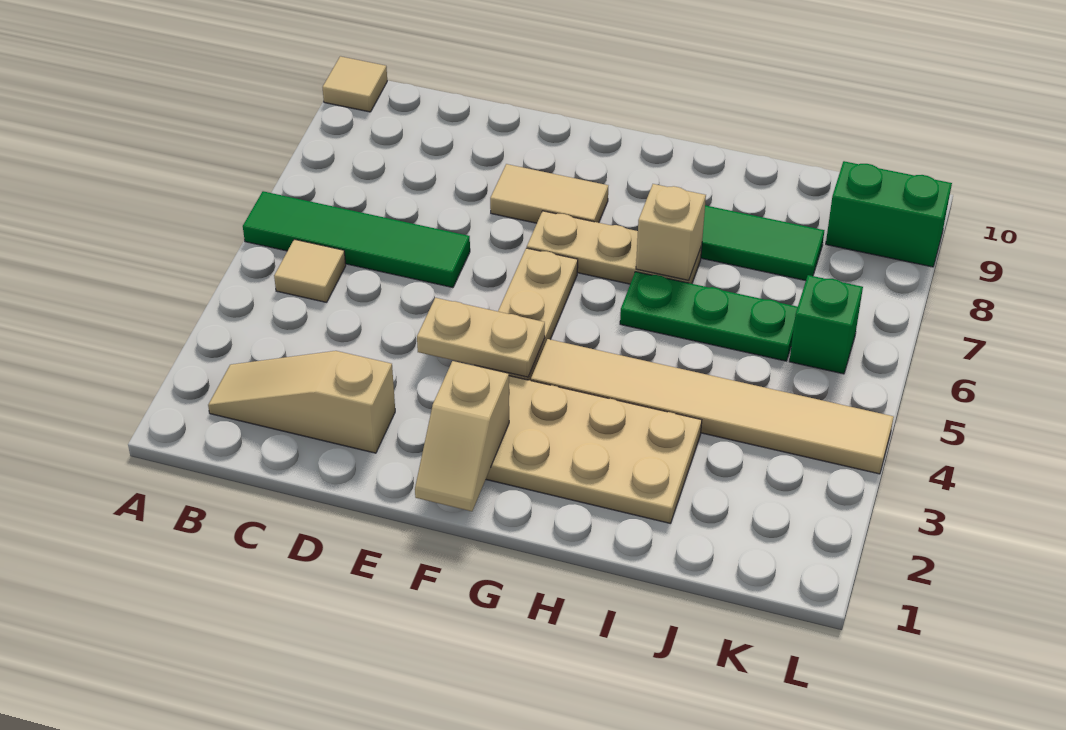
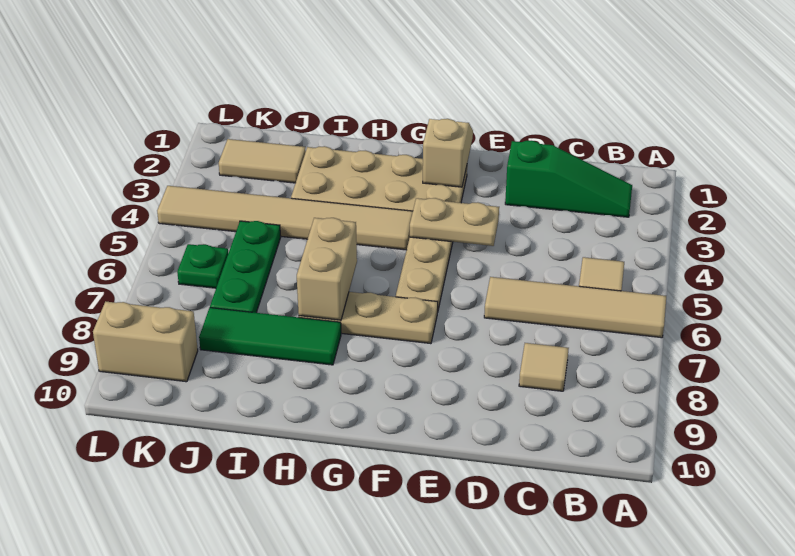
green tile A6:D6 level 1 -> tan tile A6:D6 level 1
tan tile A10 level 1 -> tan tile C8 level 1
tan slope B2:D2 level 1 top D -> green slope B2:D2 level 1 top D
tan tile E8:F8 level 1 -> tan tile J2:K2 level 1
green plate H6:J6 level 1 -> green plate J5:J7 level 1
tan brick H7 level 2 -> tan brick H6:H7 level 2
green brick K6 level 1 -> green plate K6 level 1
green brick K9:L9 level 1 -> tan brick K9:L9 level 1

